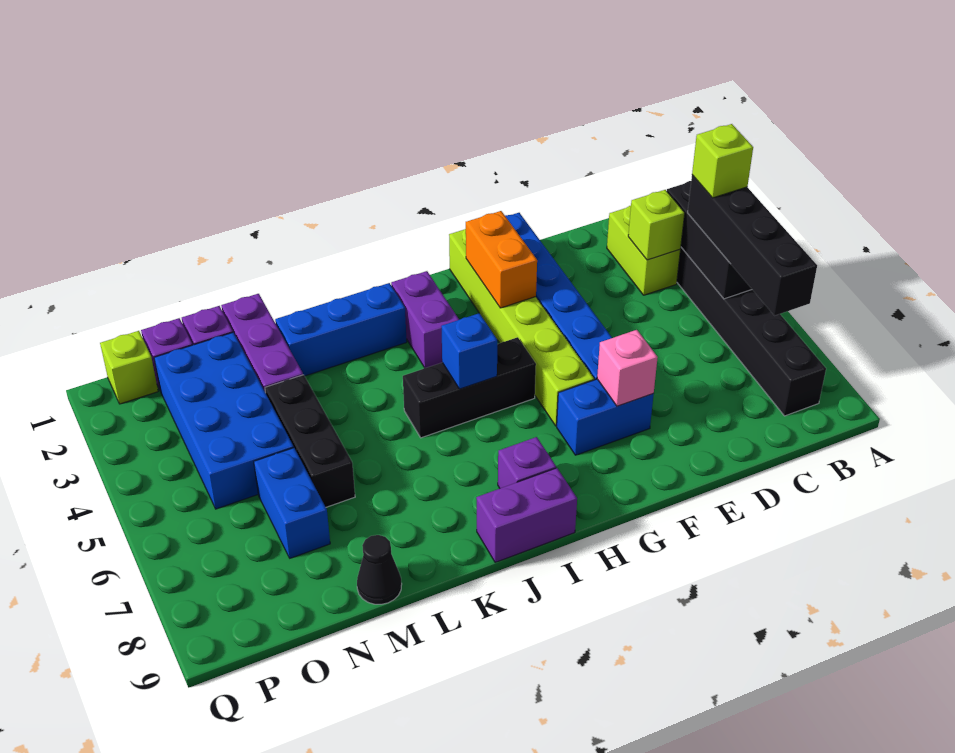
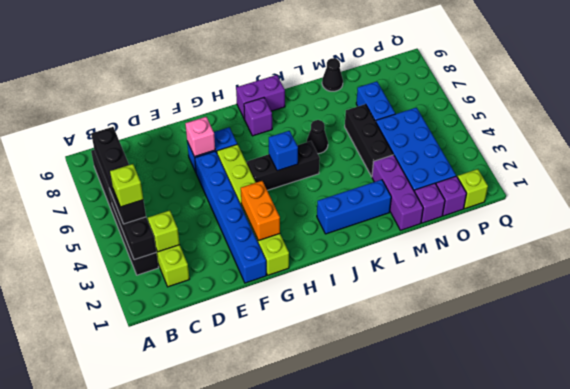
purple brick I2:I3 level 1 -> none
none -> black cone K6 level 1

